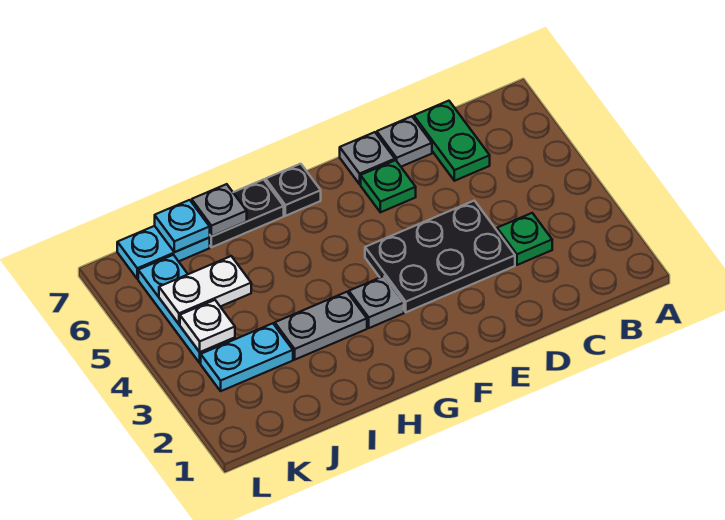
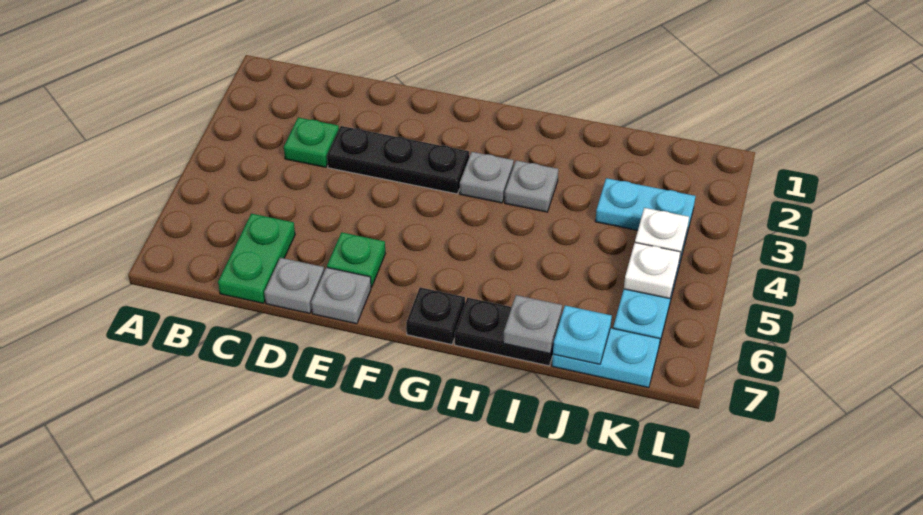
black plate D3:F4 level 1 -> black plate D3:F3 level 1
grey plate H3:I3 level 1 -> grey plate H3 level 1
white plate J5:K5 level 2 -> white plate K5 level 2

